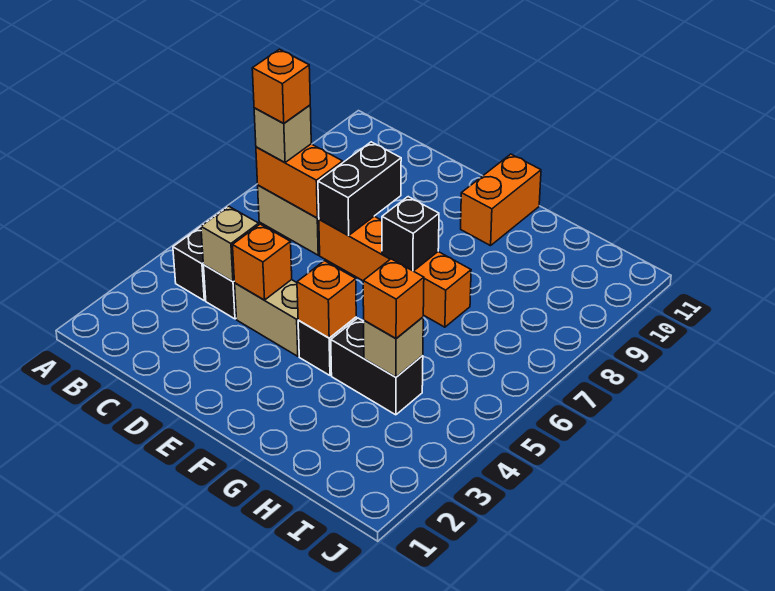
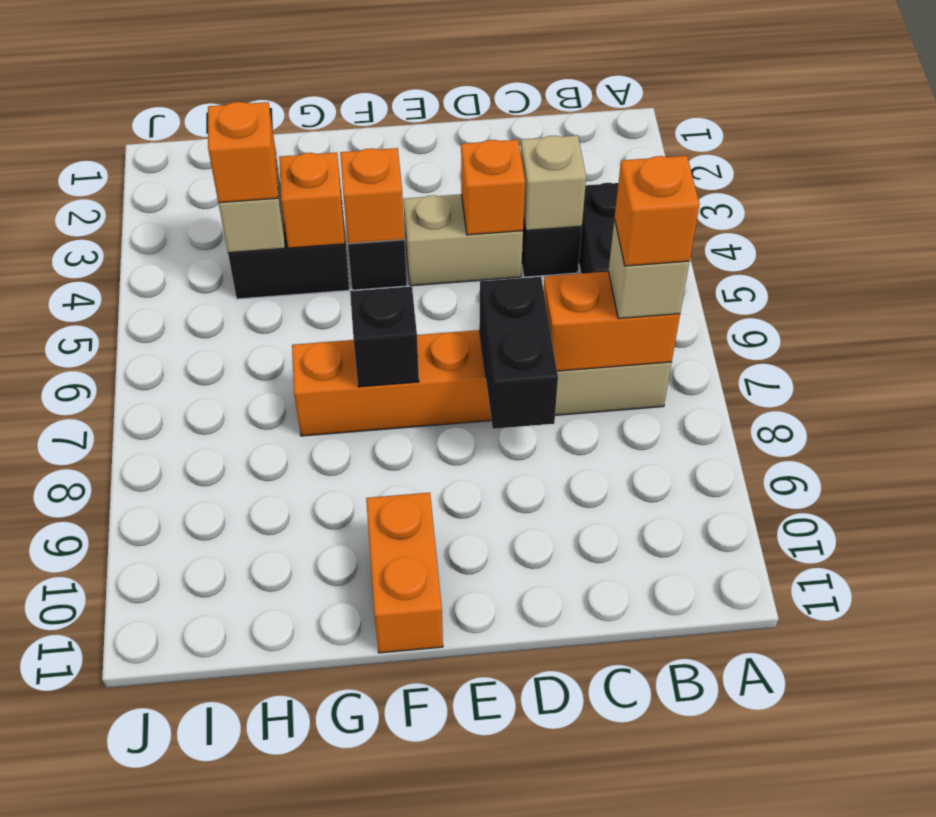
none -> orange brick G4 level 2

